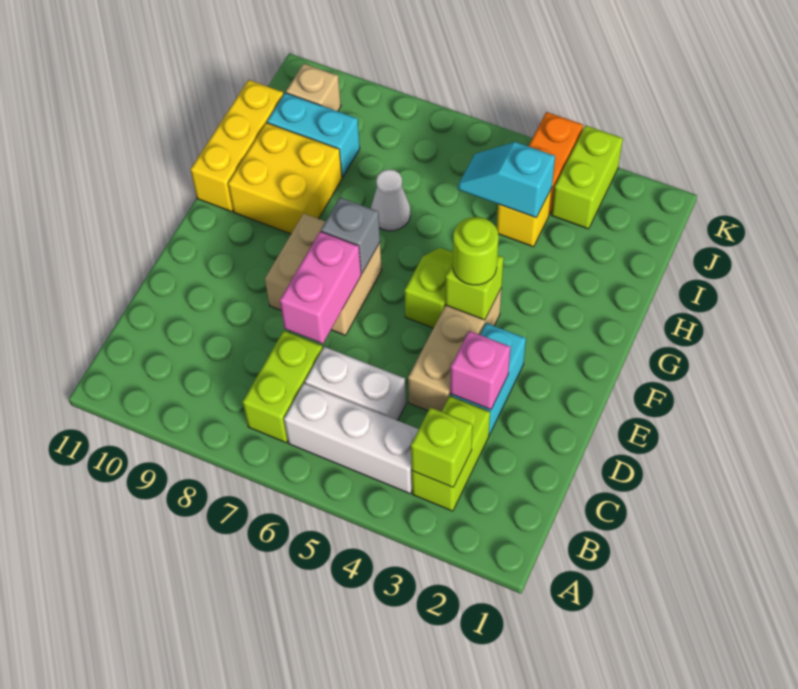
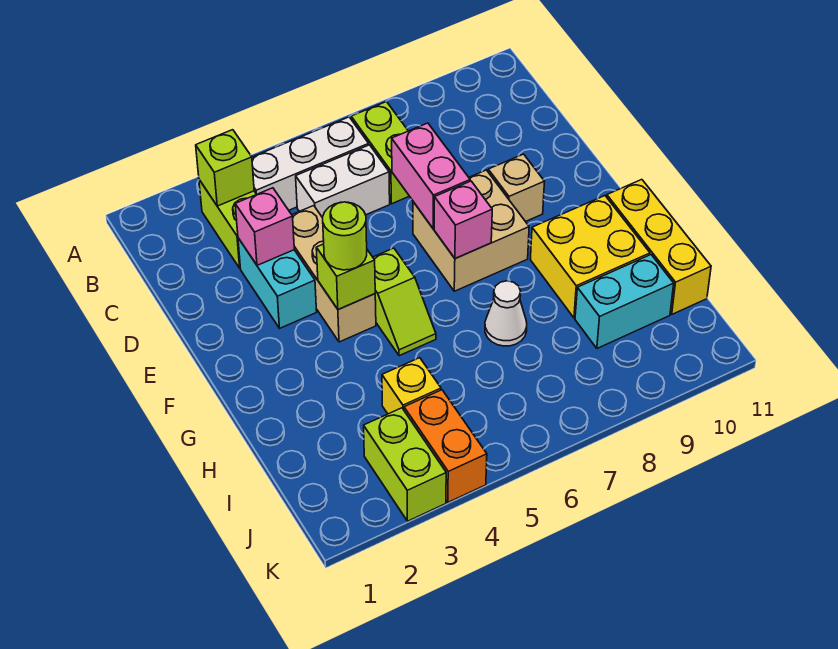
grey brick F7 level 2 -> pink brick F7 level 2
cyan slope I4:I5 level 2 top 4 -> none
tan brick J10 level 1 -> tan brick E9 level 1

